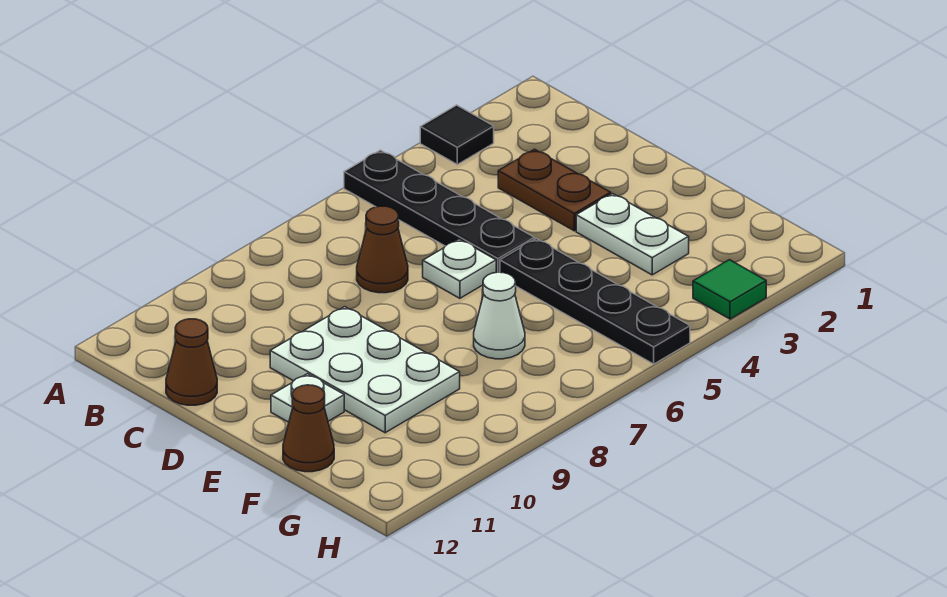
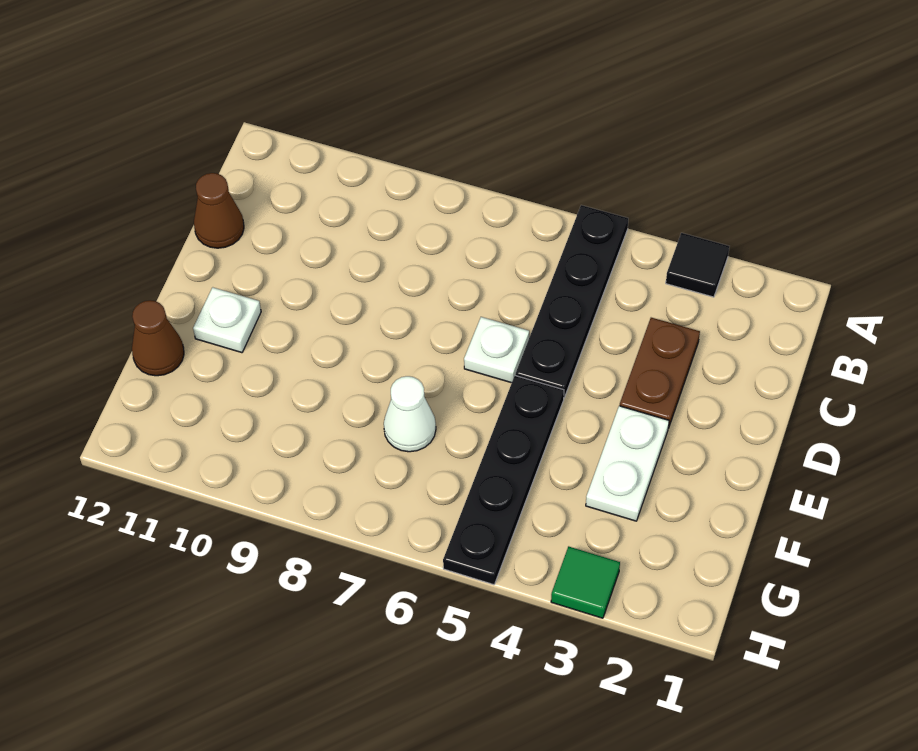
brown cone C7 level 1 -> none
white plate D9:F10 level 1 -> none

